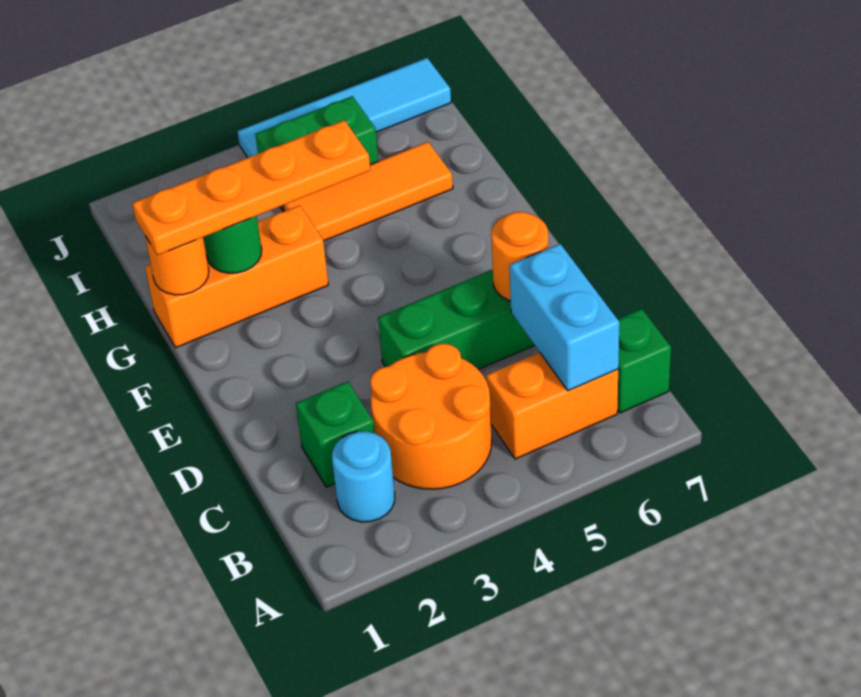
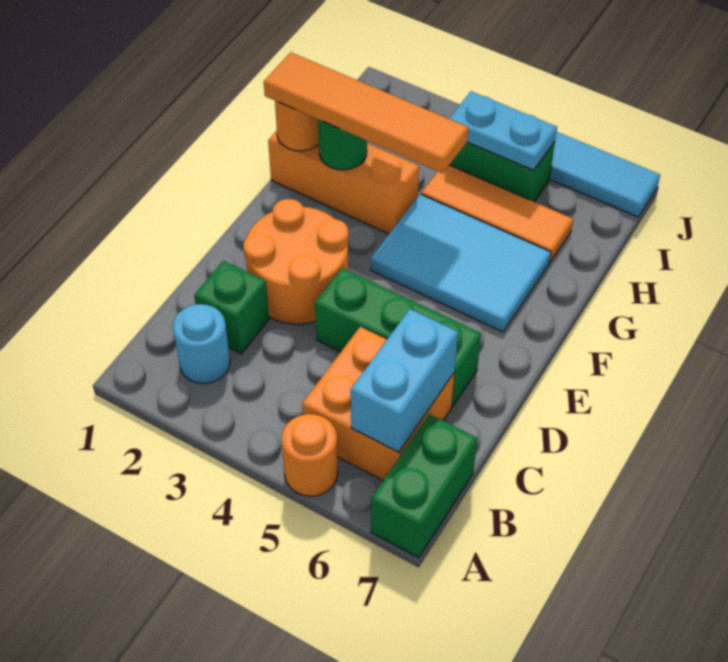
orange round brick B3:C4 level 1 -> orange round brick D2:E3 level 1
orange brick B5:B6 level 1 -> orange brick B5:C6 level 1
green brick B7 level 1 -> green brick A7:B7 level 1
orange round brick D6 level 2 -> orange round brick A5 level 1
none -> cyan tile F4:G6 level 1
orange plate G1:G4 level 3 -> orange tile G1:G4 level 3
none -> cyan plate I4:I5 level 2

